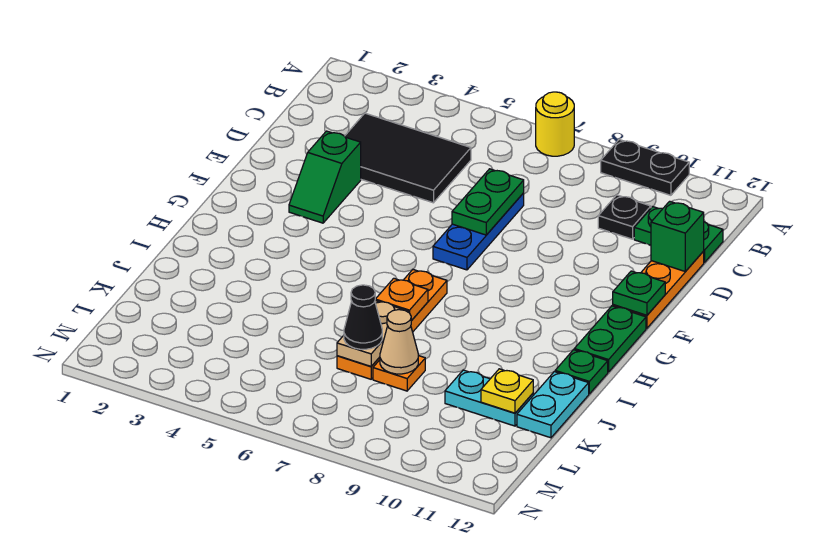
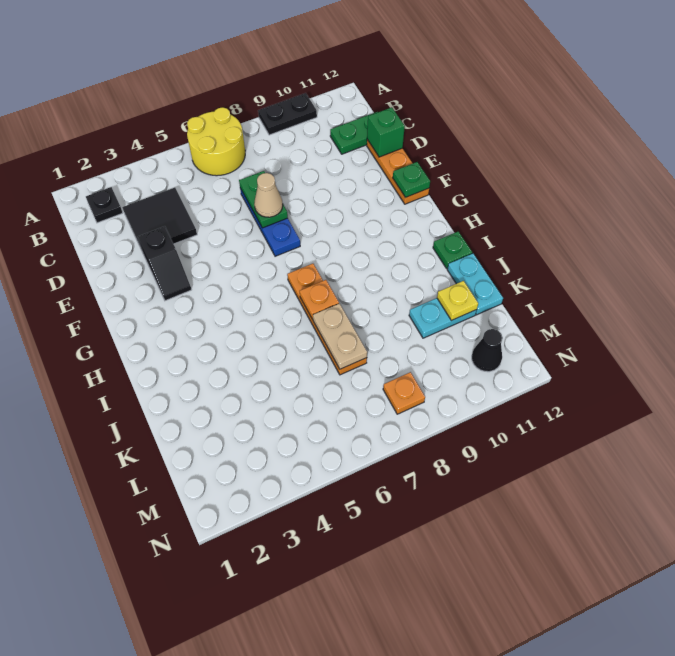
yellow round brick A7 level 1 -> yellow round brick A6:B7 level 1
black tile C3:D5 level 1 -> black tile C3:D4 level 1
black plate C10 level 1 -> black plate B2 level 1
green slope E3:F3 level 1 top E -> black slope E3:F3 level 1 top E
green plate G12:H12 level 1 -> none
black cone K7 level 3 -> black cone M11 level 1
orange plate K8 level 1 -> orange plate M8 level 1
tan cone K8 level 2 -> tan cone E7 level 3

